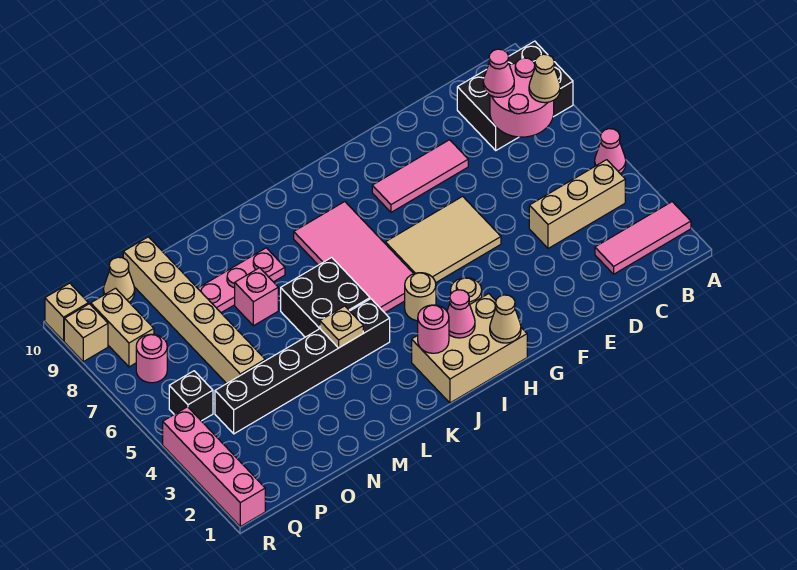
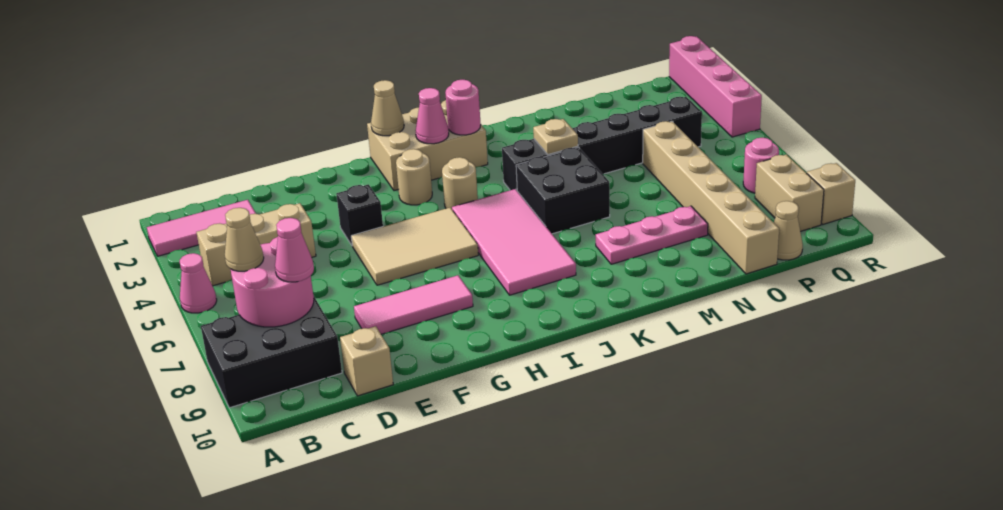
pink brick M7 level 1 -> none
black brick Q5 level 1 -> black brick F4 level 1
tan brick R10 level 1 -> tan brick D10 level 1

